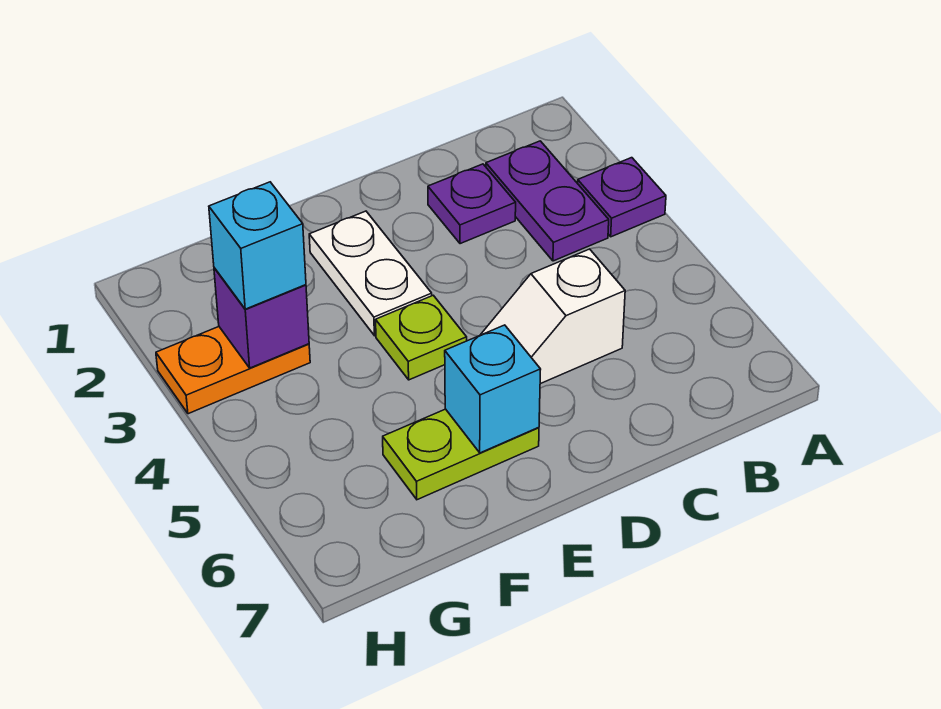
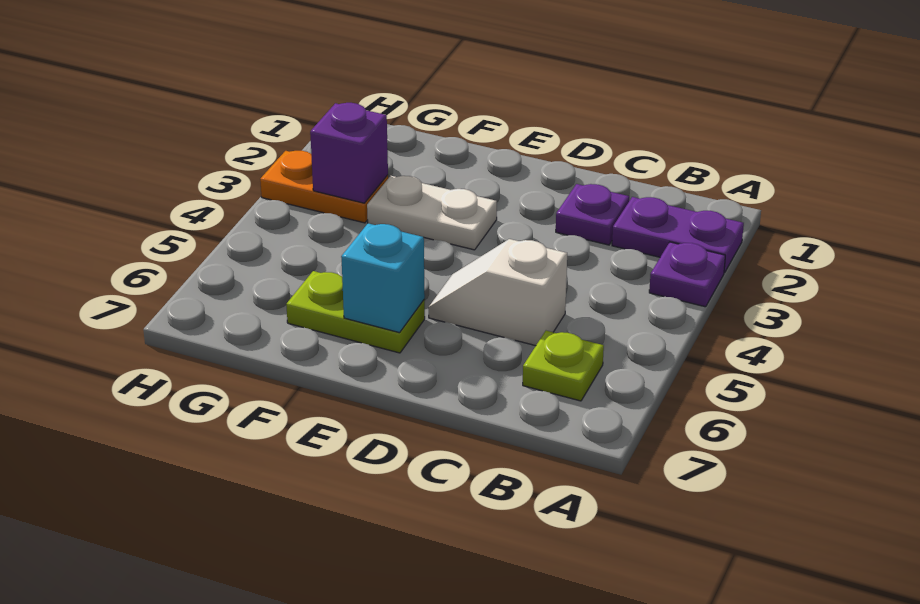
purple plate B2:B3 level 1 -> purple plate A2:B2 level 1
white plate E2:E3 level 1 -> white plate E3:F3 level 1
lime plate E4 level 1 -> lime plate B6 level 1
cyan brick G3 level 3 -> none

